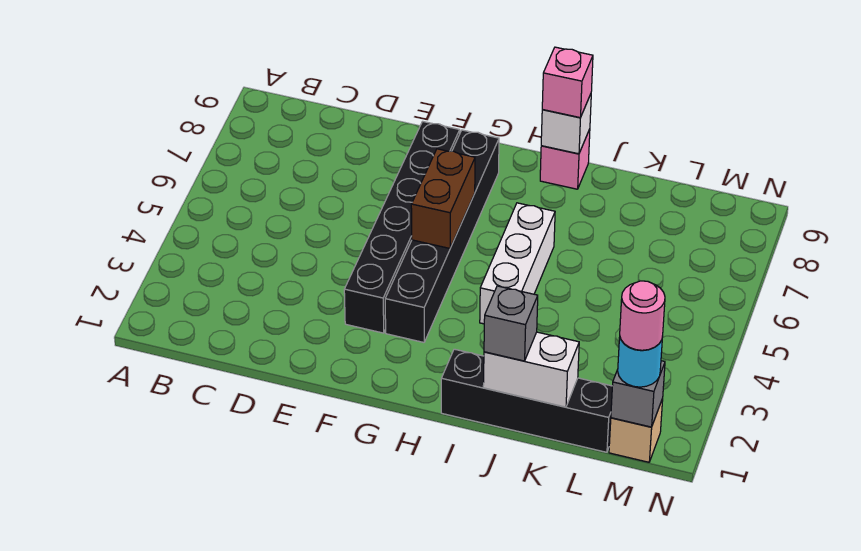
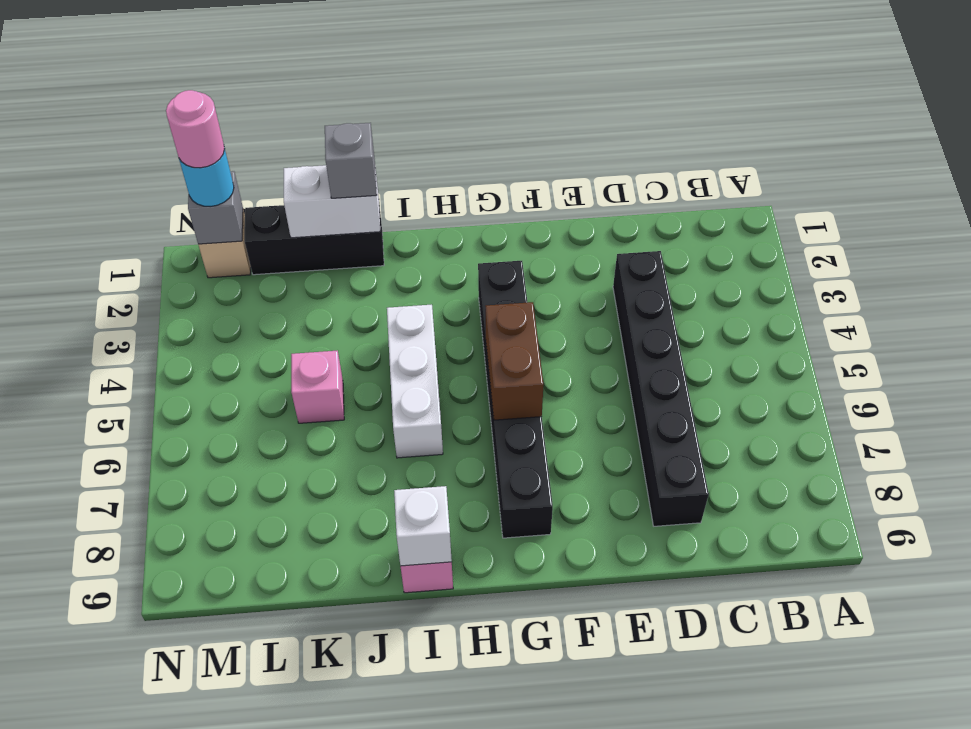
black brick F3:F8 level 1 -> black brick D3:D8 level 1
black brick I1:L1 level 1 -> black brick J1:L1 level 1
pink brick I9 level 3 -> pink brick K5 level 1

